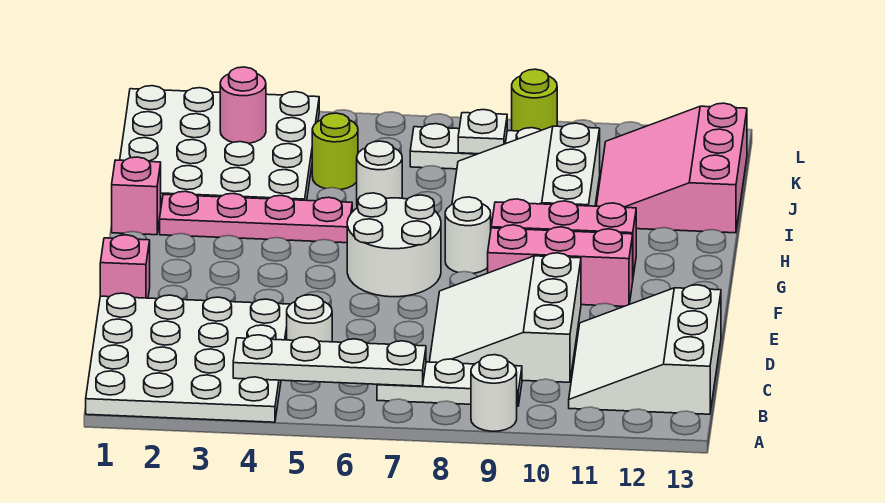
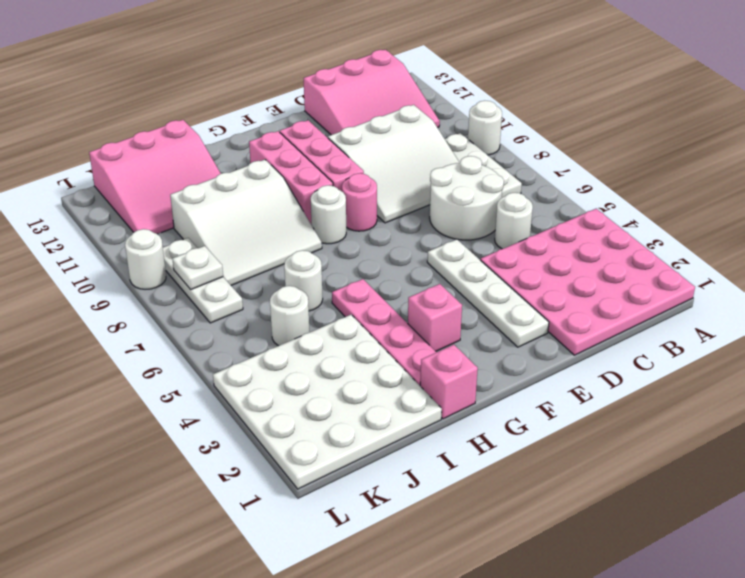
white plate A1:D4 level 1 -> pink plate A1:D4 level 1
white plate B4:B7 level 2 -> white plate E2:E5 level 1
white slope B11:D13 level 1 top 13 -> pink slope B11:D13 level 1 top 13
pink brick E1 level 1 -> pink brick G3 level 1
white round brick F6:G7 level 1 -> white round brick C6:D7 level 1
lime round brick J5 level 1 -> white round brick J5 level 1
pink round brick K3 level 2 -> pink round brick F8 level 1
lime round brick L9 level 1 -> white round brick L9 level 1

